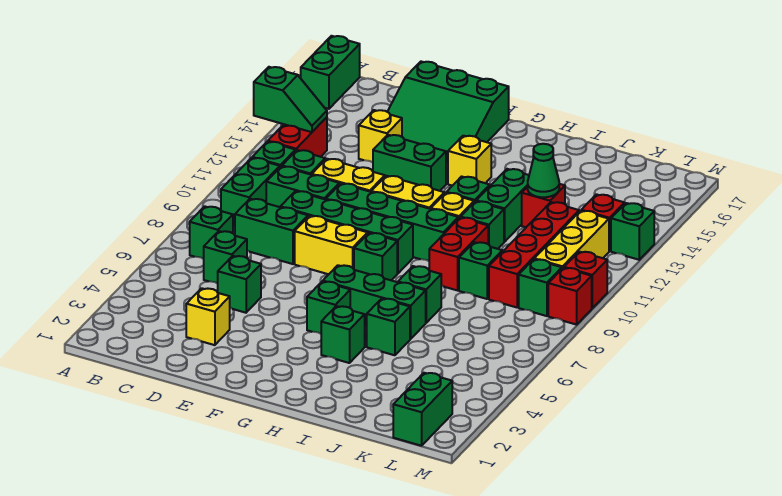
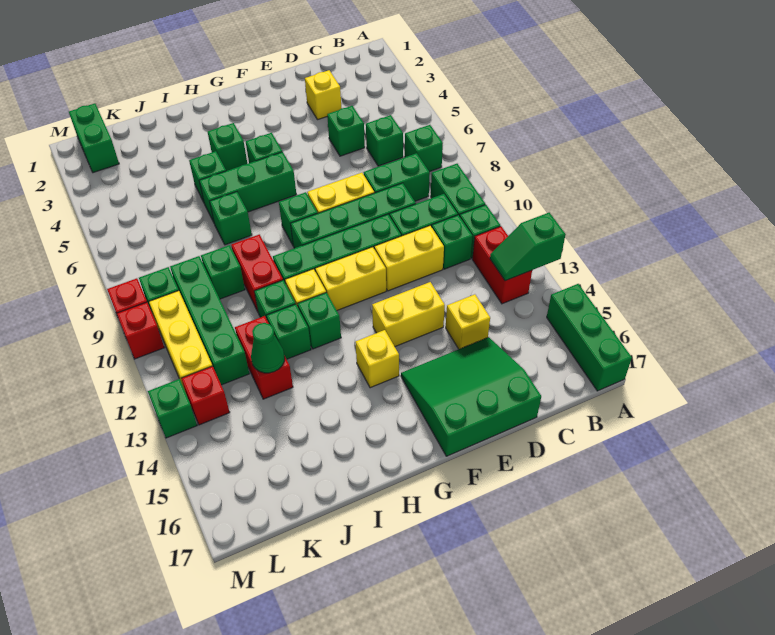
green brick A16:A17 level 1 -> green brick A15:A17 level 1
green brick E13:F13 level 1 -> yellow brick E13:F13 level 1
green brick I12:I13 level 1 -> green brick I12 level 1
red brick J13 level 1 -> red brick J12:J13 level 1
red brick K9:K12 level 1 -> green brick K9:K12 level 1

